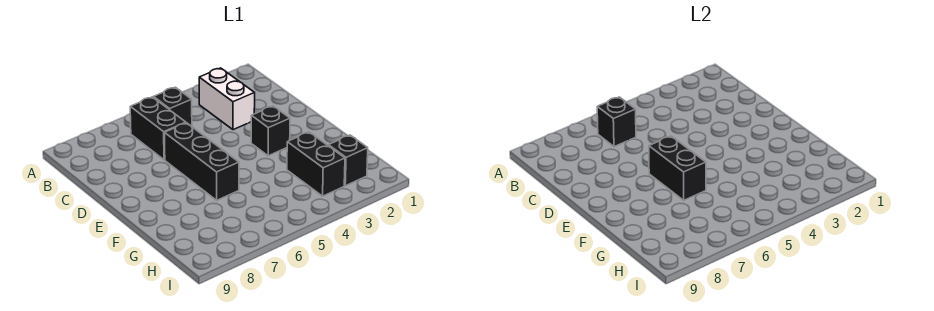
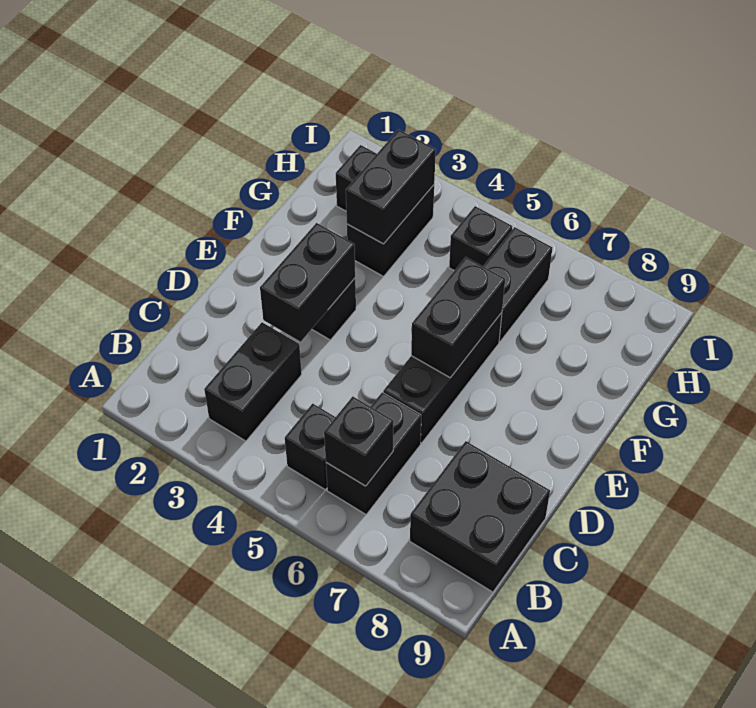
white brick B3:C3 level 1 -> black brick B3:C3 level 1
none -> black brick B8:C9 level 1
none -> black brick D3:E3 level 2
none -> black brick G3:H3 level 2
none -> black brick G6:H6 level 1
none -> black brick H5 level 1

